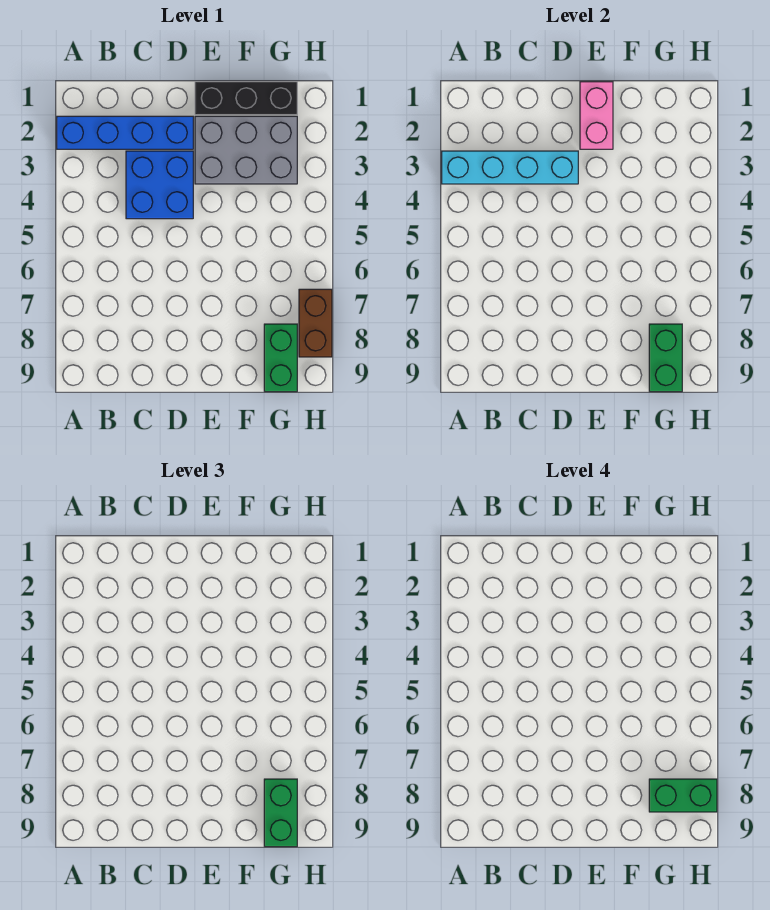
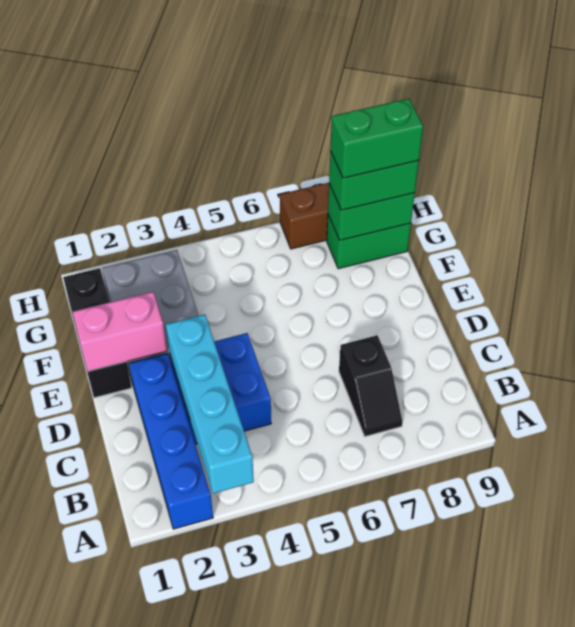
none -> black slope B7:C7 level 1 top C
green brick G8:H8 level 4 -> green brick G8:G9 level 4

